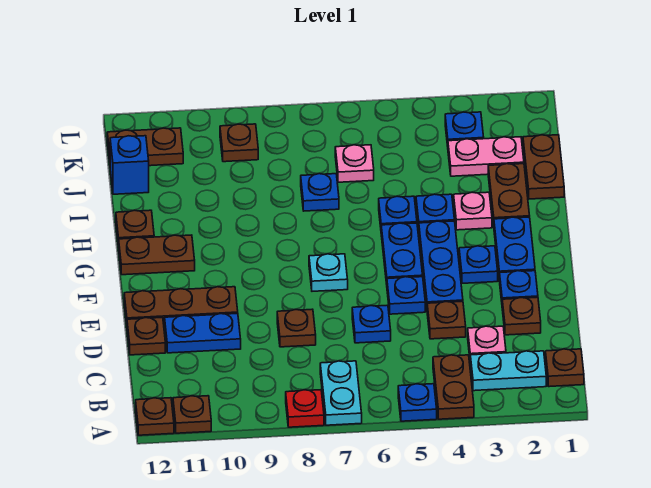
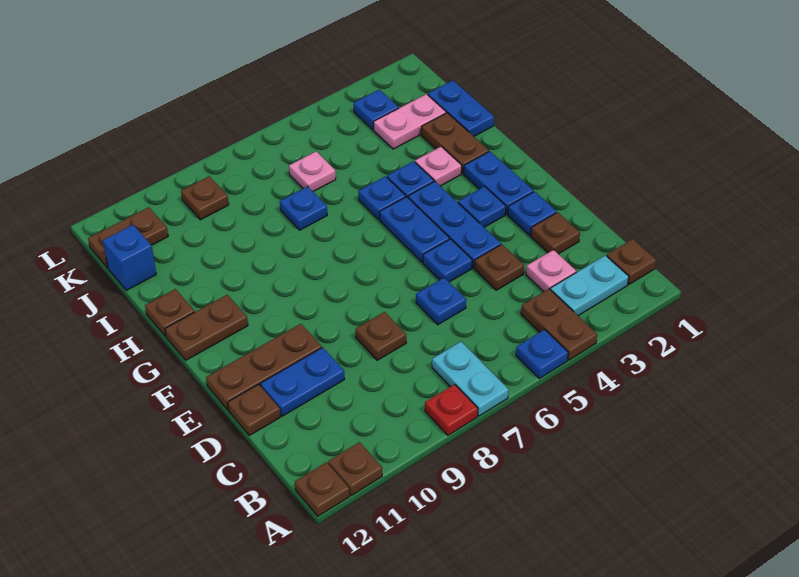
cyan plate F7 level 1 -> none
brown plate I1:J1 level 1 -> blue plate I1:J1 level 1

